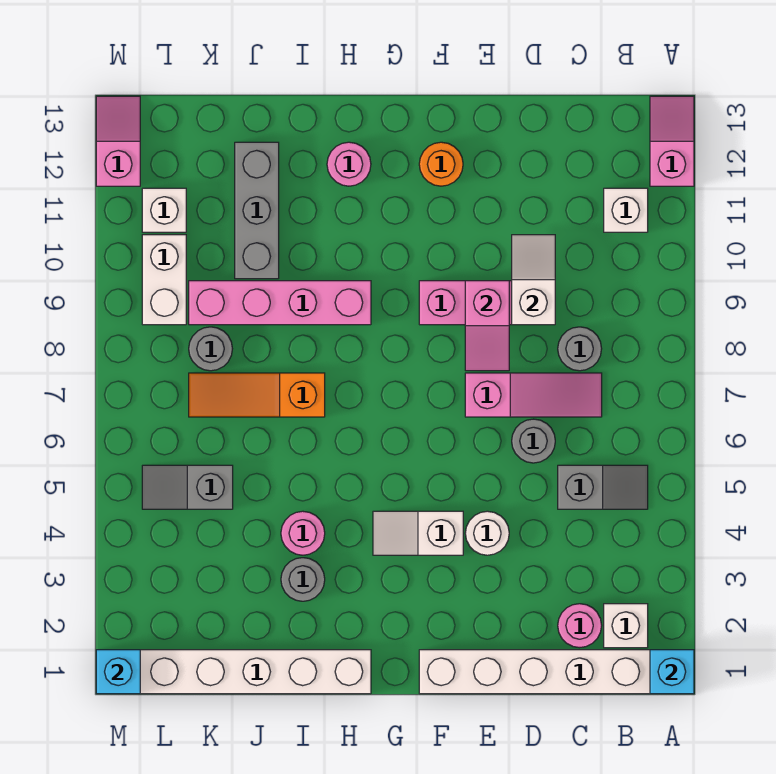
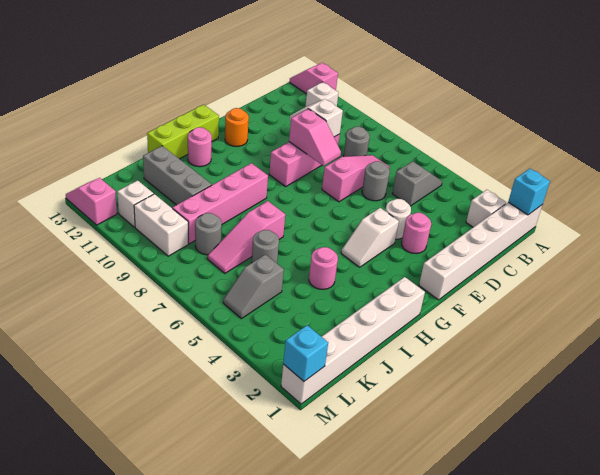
pink round brick C2 level 1 -> pink round brick E3 level 1
none -> lime brick G13:I13 level 1
grey round brick I3 level 1 -> grey round brick J6 level 1
orange slope I7:K7 level 1 top I -> pink slope I7:K7 level 1 top I

